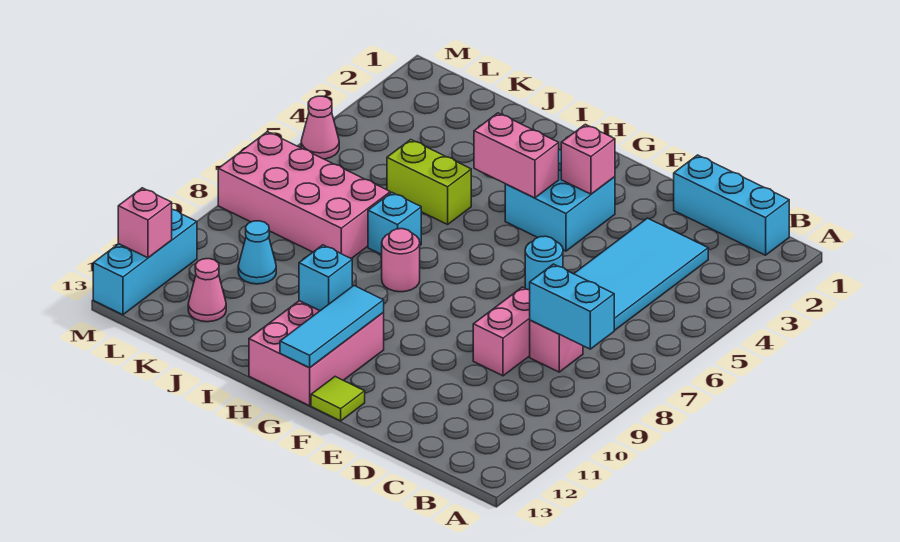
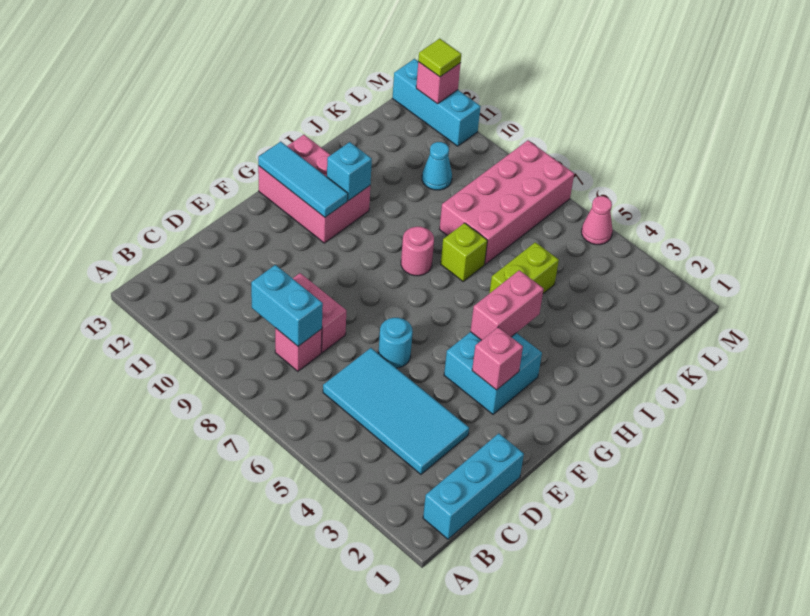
cyan brick B8:C8 level 2 -> cyan brick C8:C9 level 2
lime tile F13 level 1 -> lime tile M12 level 3
cyan brick I7 level 1 -> lime brick I7 level 1
pink cone K12 level 1 -> none

